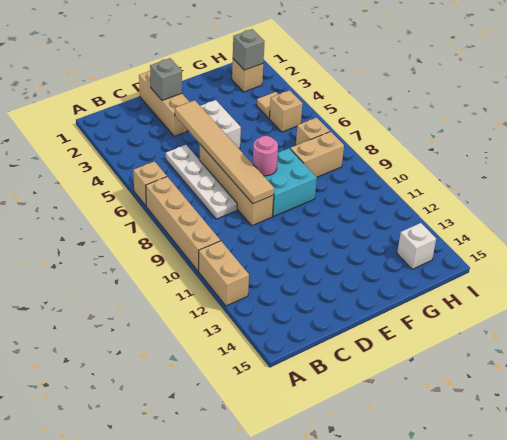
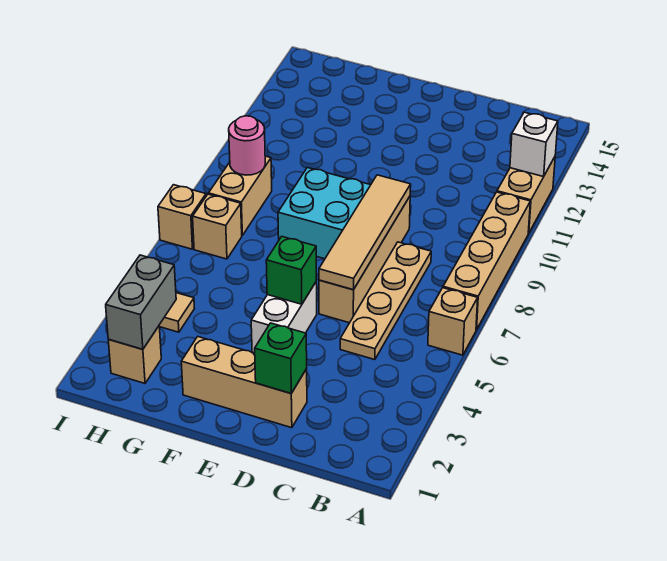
white plate C5:C8 level 1 -> tan plate C5:C8 level 1
tan brick D1:D3 level 1 -> tan brick D2:F2 level 1
grey brick D2 level 2 -> green brick D2 level 2
tan tile D4:D9 level 2 -> tan tile D6:D9 level 2
none -> green brick E5 level 2
pink round brick E8 level 2 -> pink round brick H9 level 2
tan brick G8:H8 level 1 -> tan brick H8:H9 level 1
grey brick H2 level 2 -> grey brick H2:H3 level 2
tan brick H5 level 1 -> tan brick I7 level 1
white brick H14 level 1 -> white brick A12 level 2

